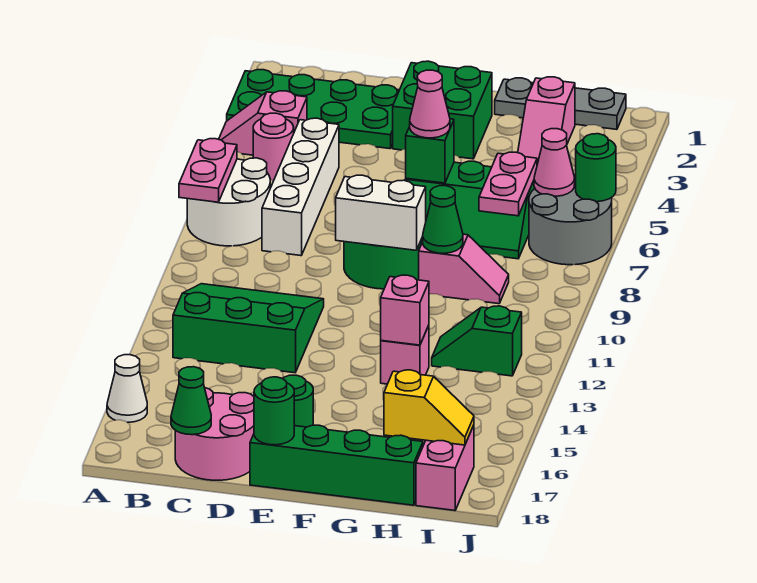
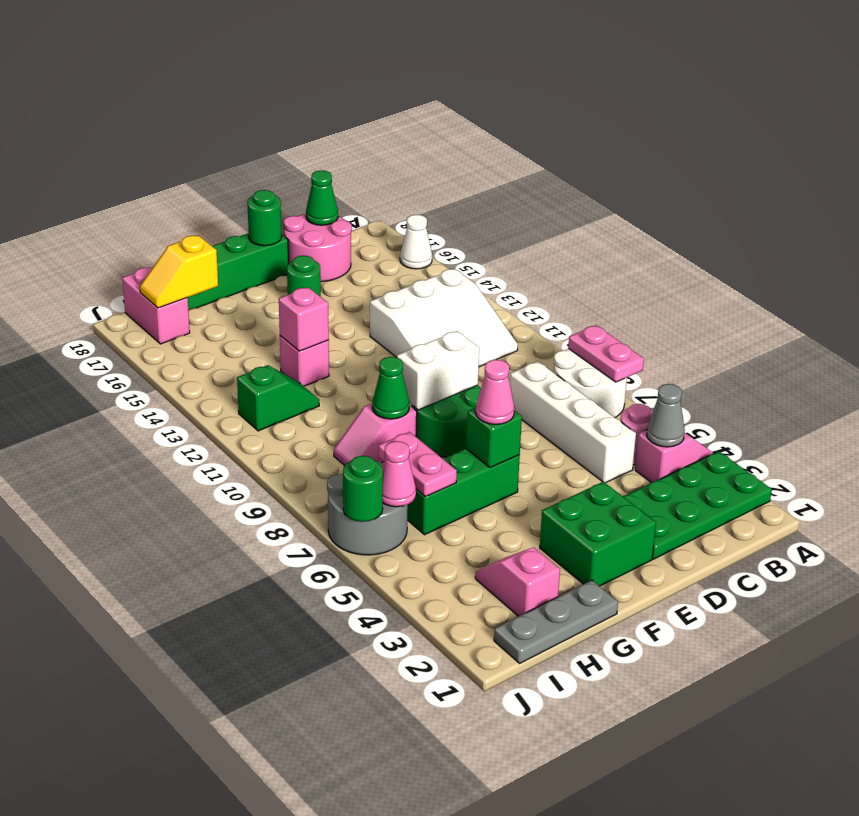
none -> grey cone B4 level 2
green slope B11:D13 level 1 top 13 -> white slope B11:D13 level 1 top 13

